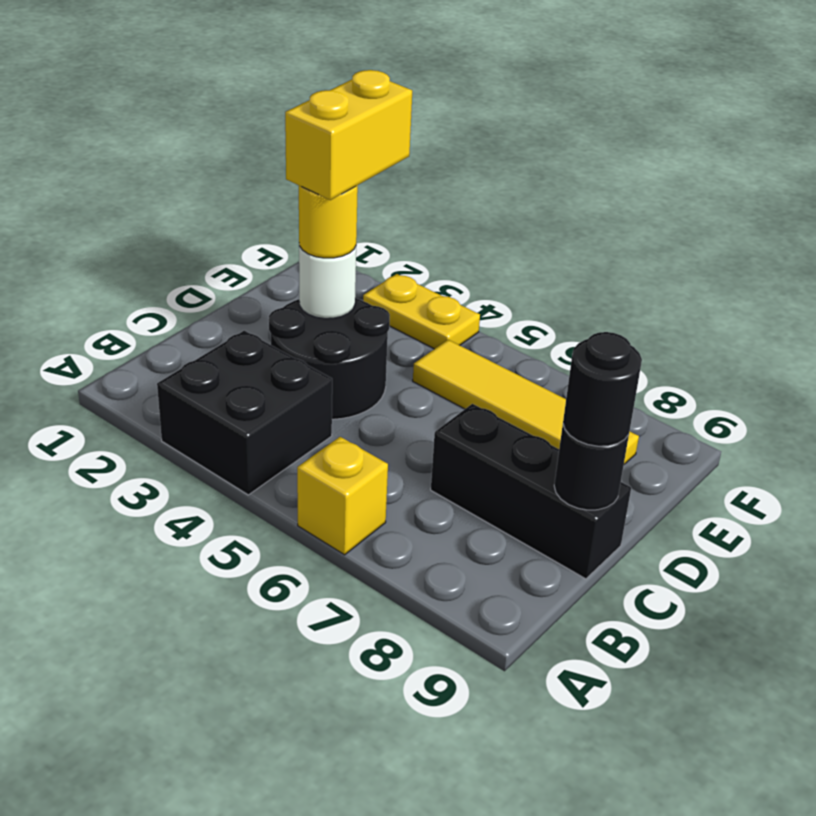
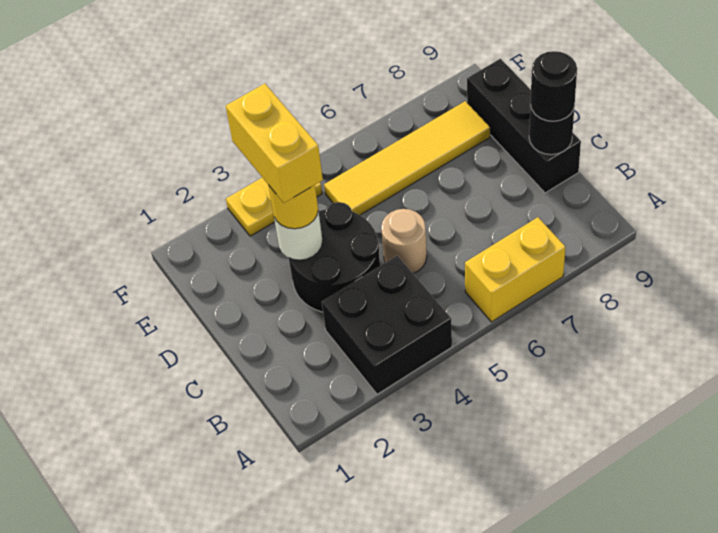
yellow brick A6 level 1 -> yellow brick A6:A7 level 1
none -> tan round brick C5 level 1
black brick C7:C9 level 1 -> black brick C9:E9 level 1

